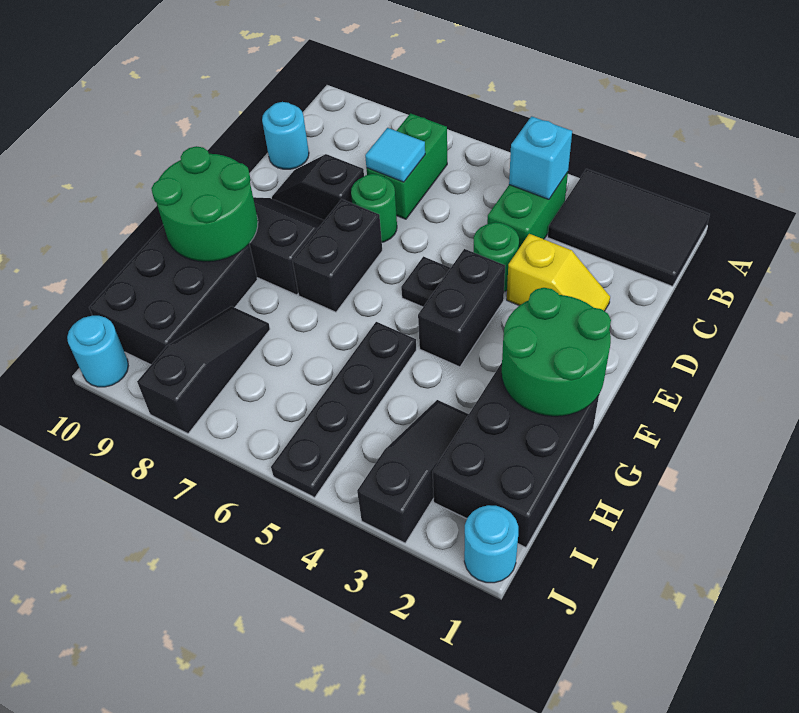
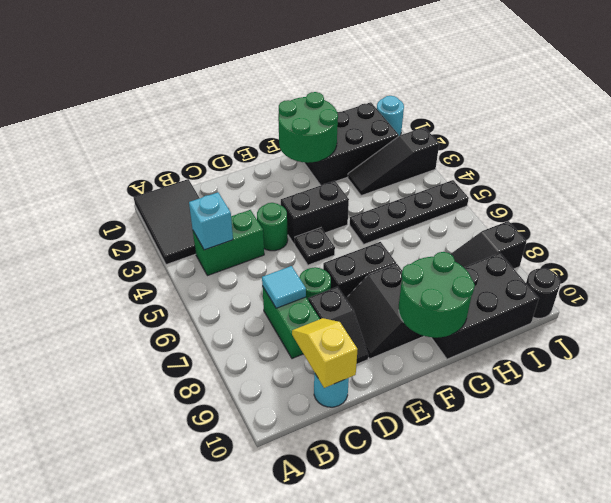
green brick B7:C7 level 1 -> green brick C7:C8 level 1
yellow slope D2:D3 level 1 top 3 -> yellow slope C9:C10 level 2 top 10
cyan round brick J10 level 1 -> black round brick J10 level 1

